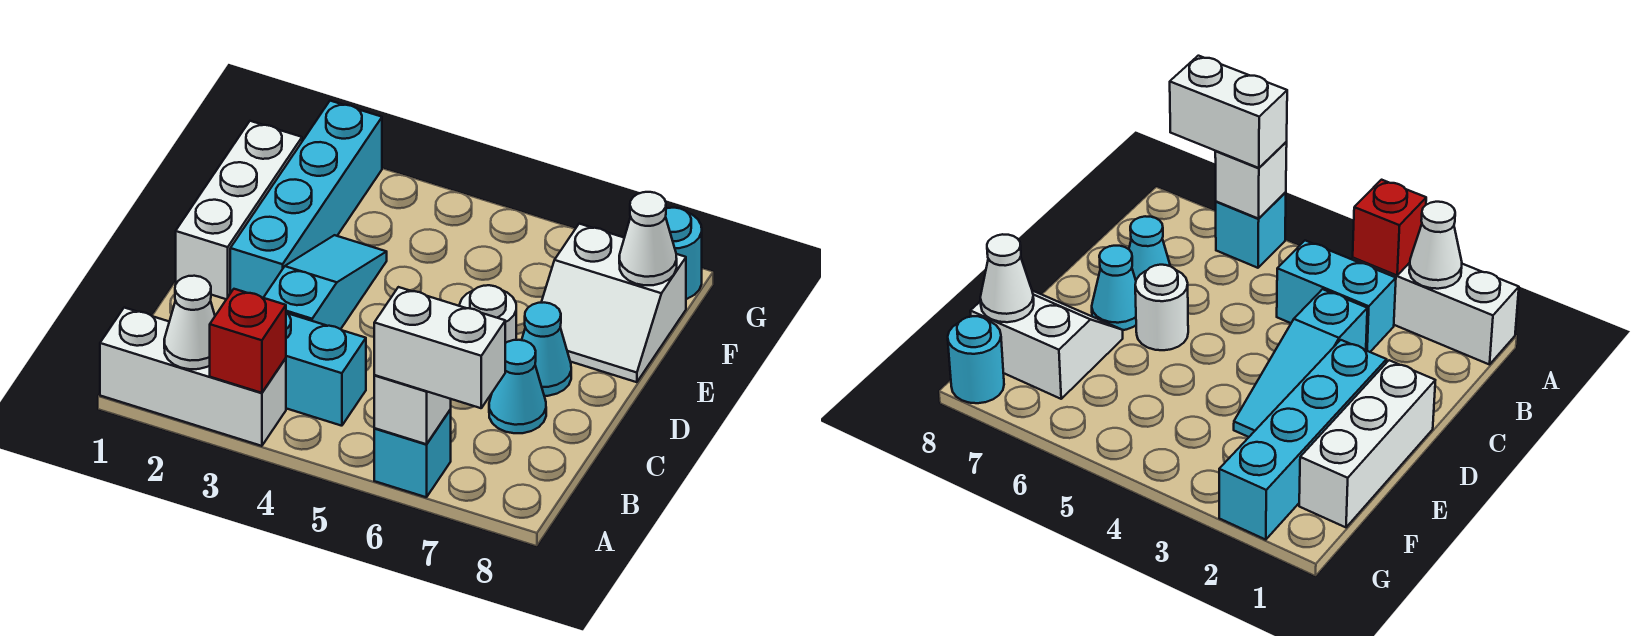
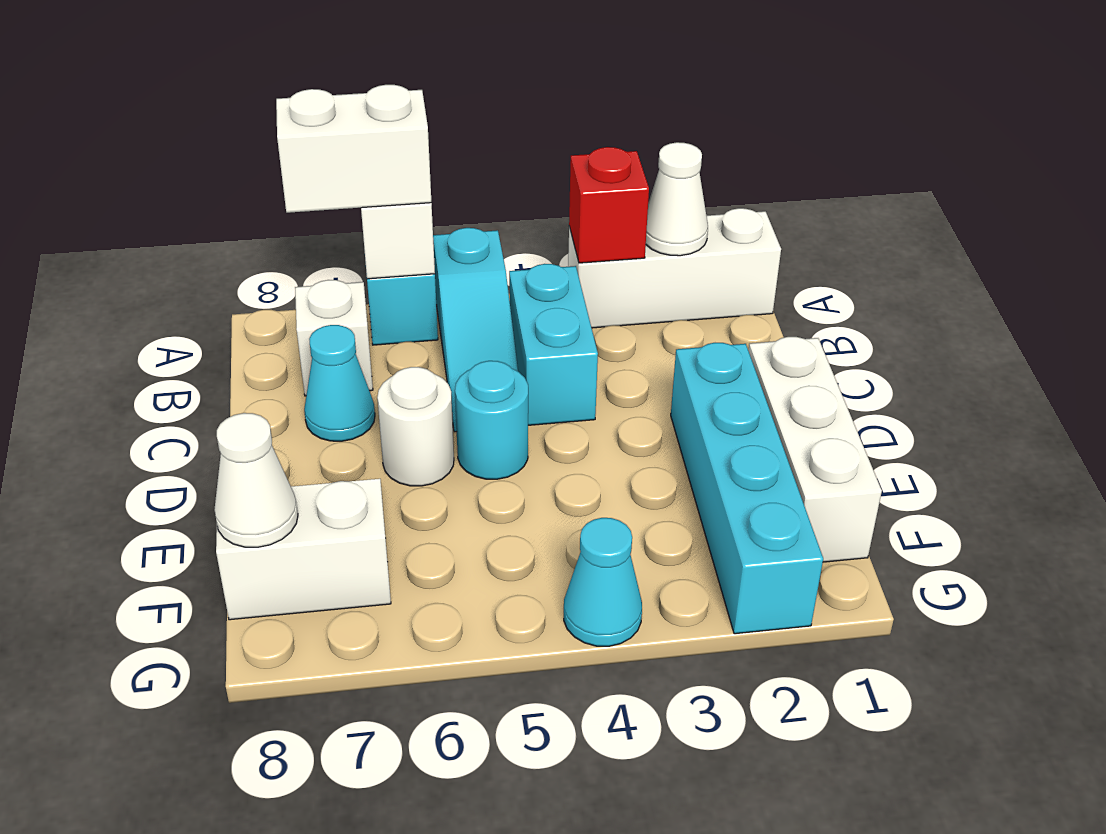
cyan brick B3:B4 level 1 -> cyan brick B4:C4 level 1
none -> white brick B7 level 1
cyan slope C3:E3 level 1 top C -> cyan slope A5:C5 level 1 top A
cyan cone D7 level 1 -> cyan cone G4 level 1
cyan round brick G8 level 1 -> cyan round brick D5 level 1

